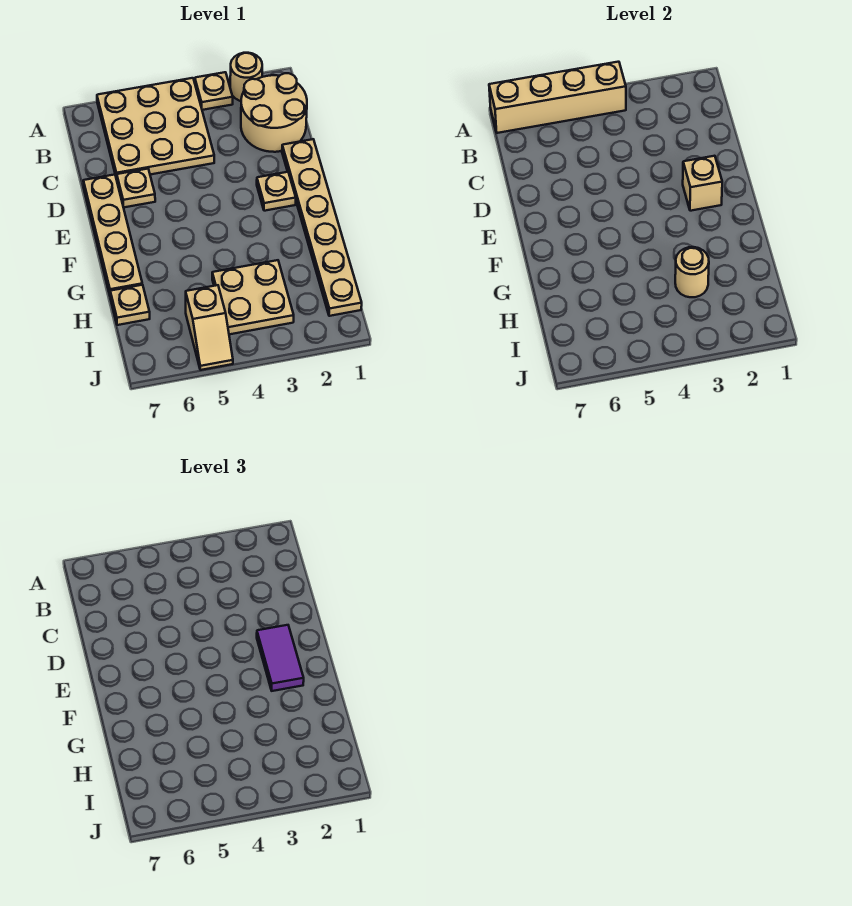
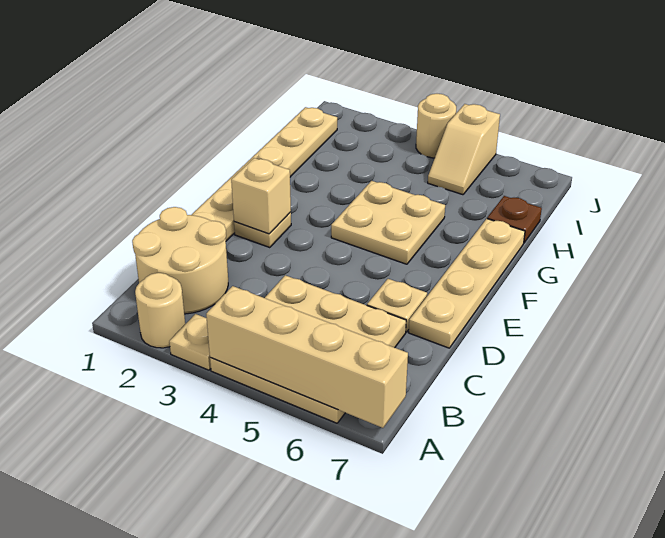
purple tile E2:F2 level 3 -> none
tan plate H3:I4 level 1 -> tan plate F4:G5 level 1
tan round brick H3 level 2 -> tan round brick J4 level 1
tan plate H7 level 1 -> brown plate H7 level 1
tan slope I5:J5 level 1 top I -> tan slope I5:J5 level 1 top J

